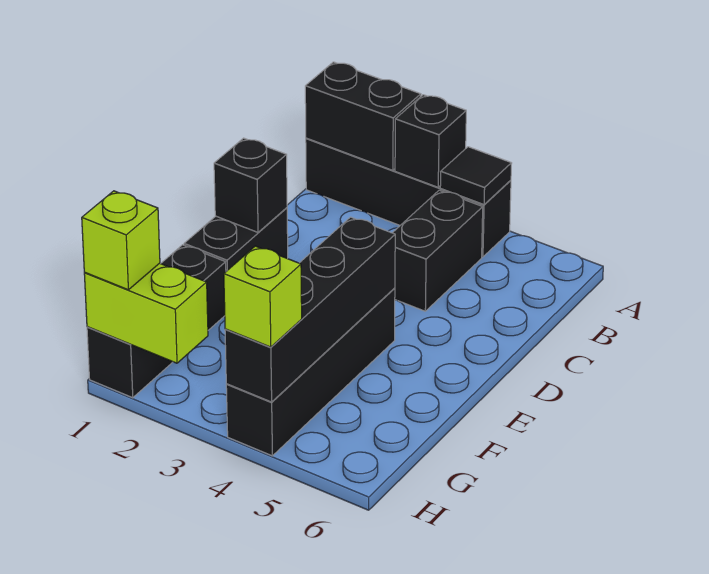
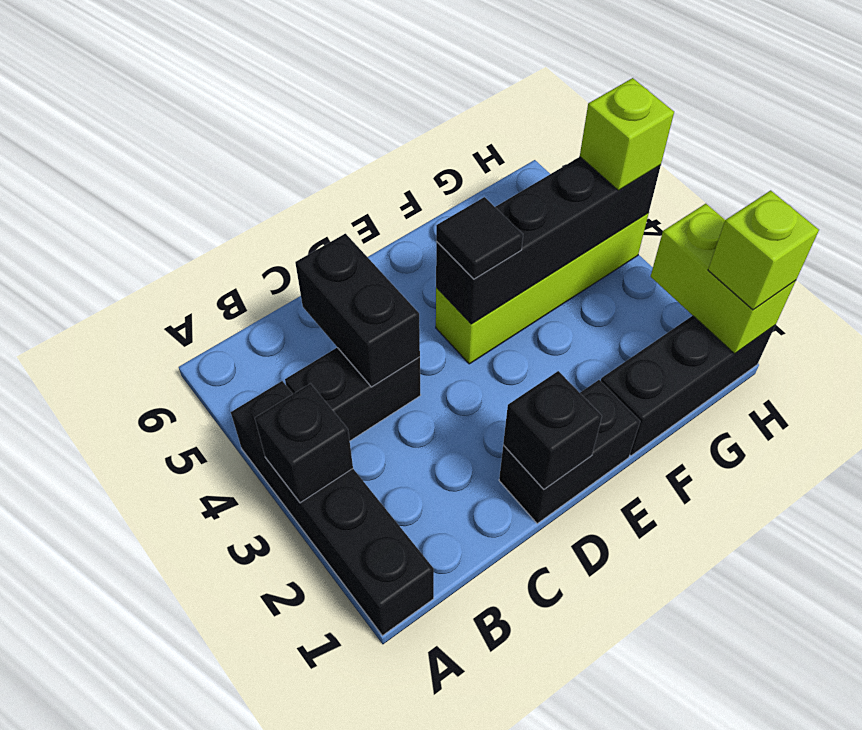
black brick A1:A2 level 2 -> black brick C4:C5 level 2
black tile A4 level 2 -> black tile E4 level 3
black brick E4:H4 level 1 -> lime brick E4:H4 level 1

